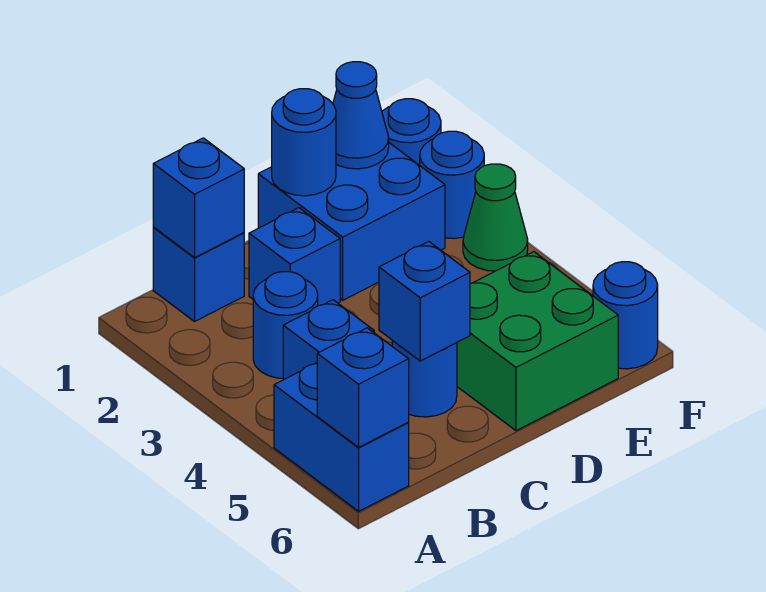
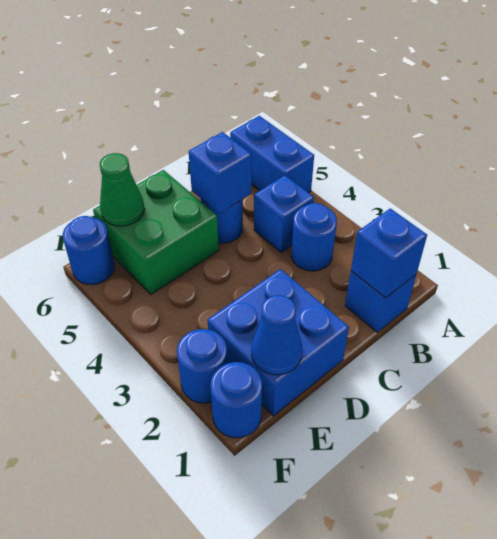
blue brick A6 level 2 -> none
blue brick C2 level 1 -> none
blue round brick D1 level 2 -> none
green cone F3 level 1 -> green cone E6 level 2

